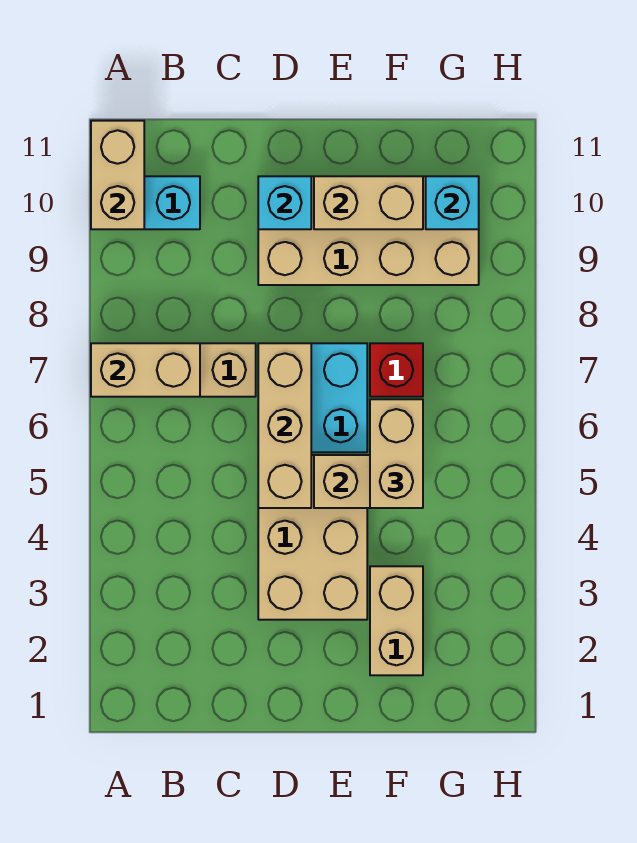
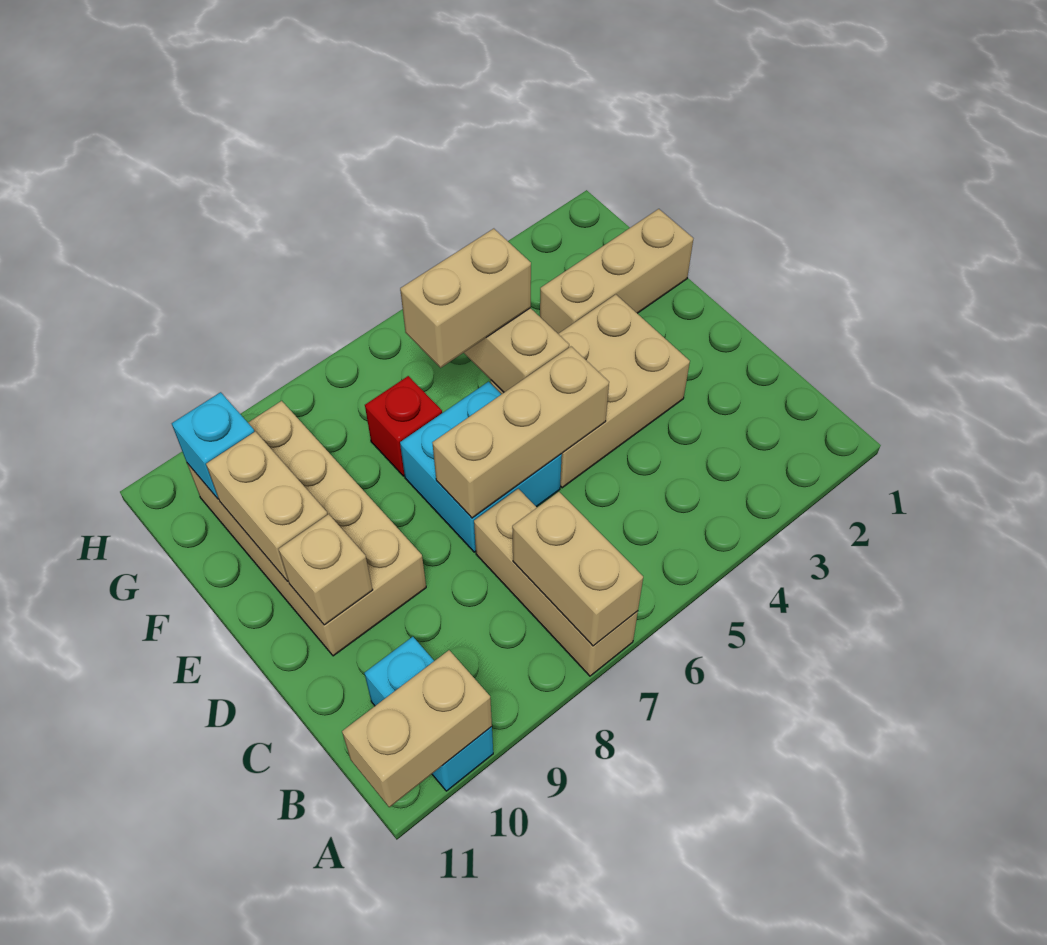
cyan brick D10 level 2 -> tan brick D10 level 2
tan brick F2:F3 level 1 -> tan brick F1:F3 level 1

